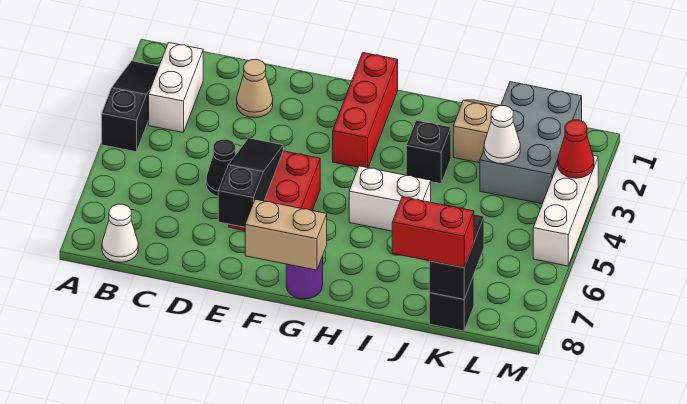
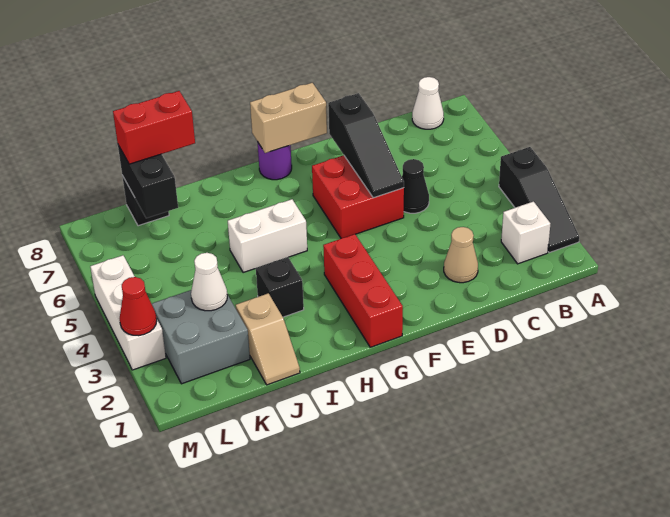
white brick B2:B3 level 1 -> white brick B2 level 1
grey brick K1:L3 level 1 -> grey brick K2:L3 level 1

